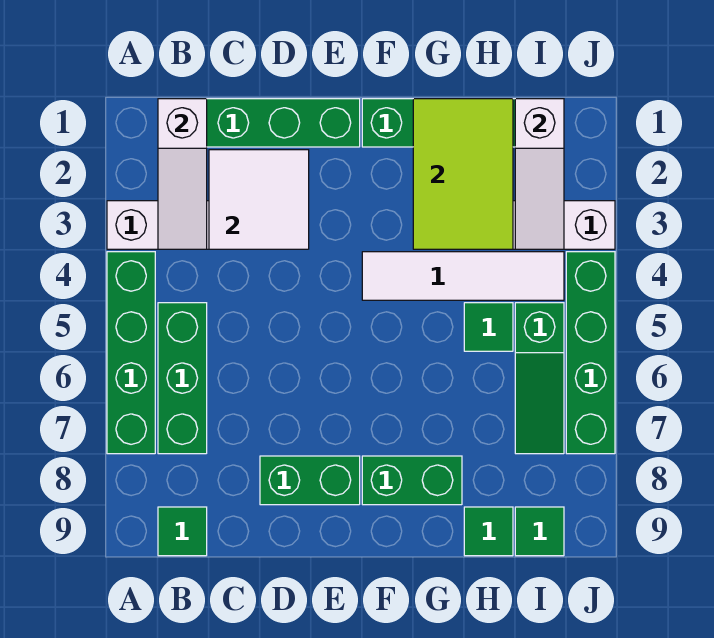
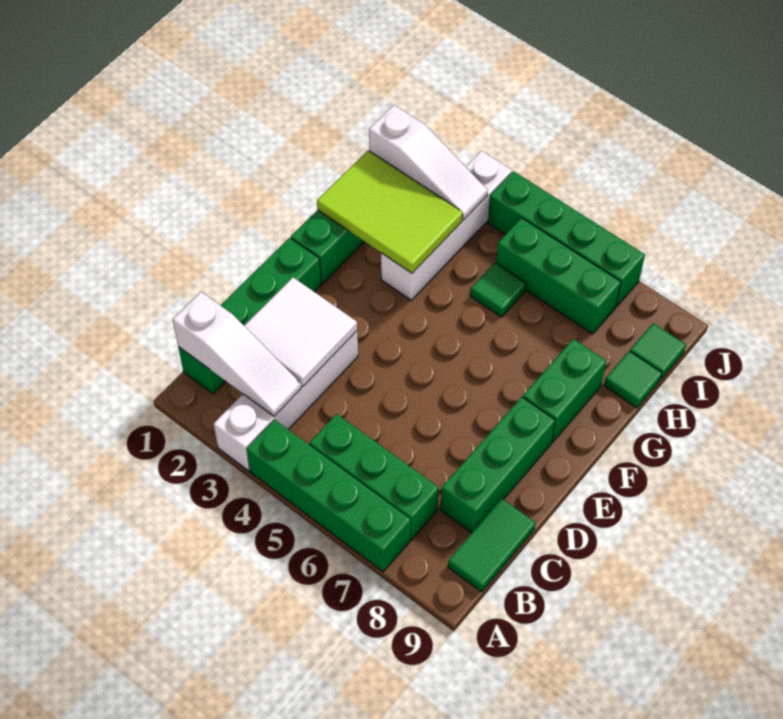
green tile B9 level 1 -> green tile B9:C9 level 1
green brick D8:E8 level 1 -> green brick C8:E8 level 1
white tile F4:I4 level 1 -> none
green slope I5:I7 level 1 top 5 -> green brick I5:I7 level 1

